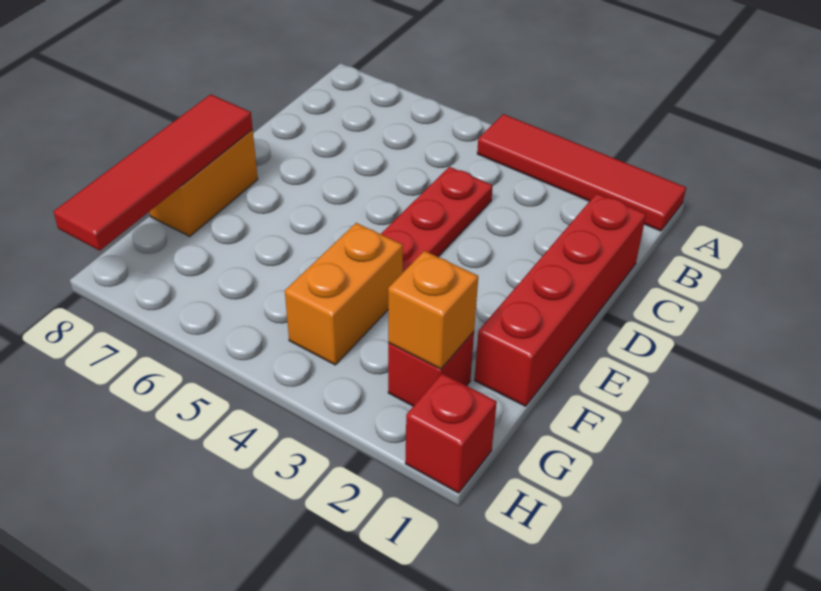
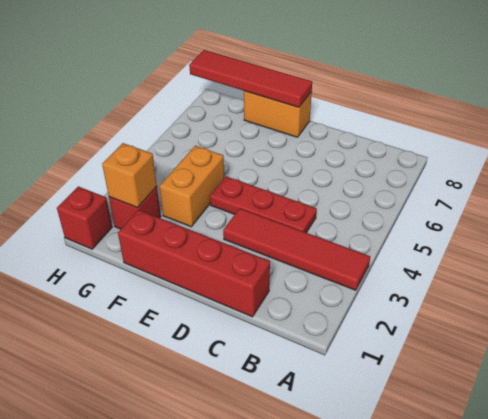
red tile A1:A4 level 1 -> red tile A3:D3 level 1
orange brick F4:G4 level 1 -> orange brick F3:F4 level 1

